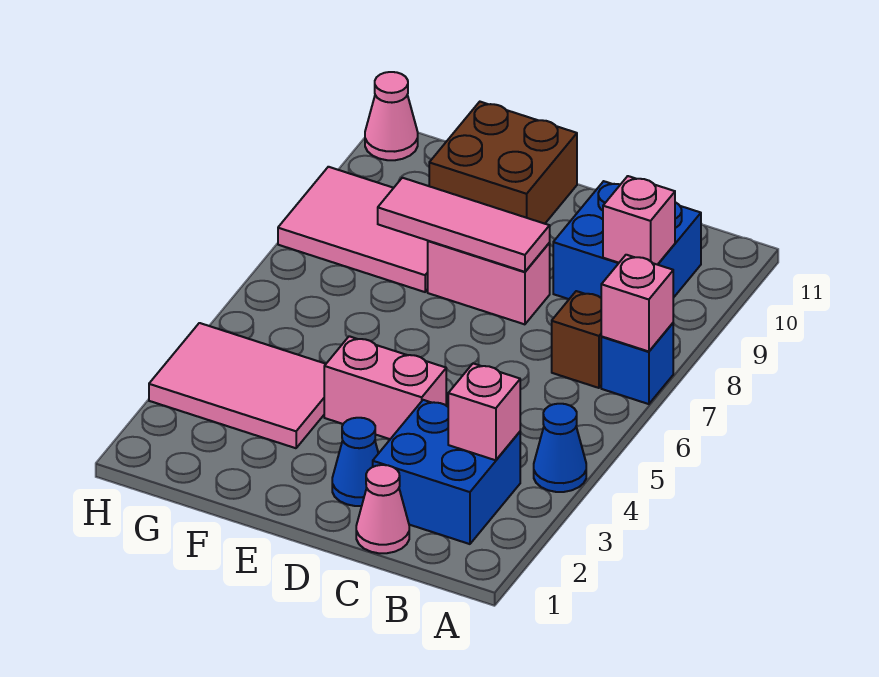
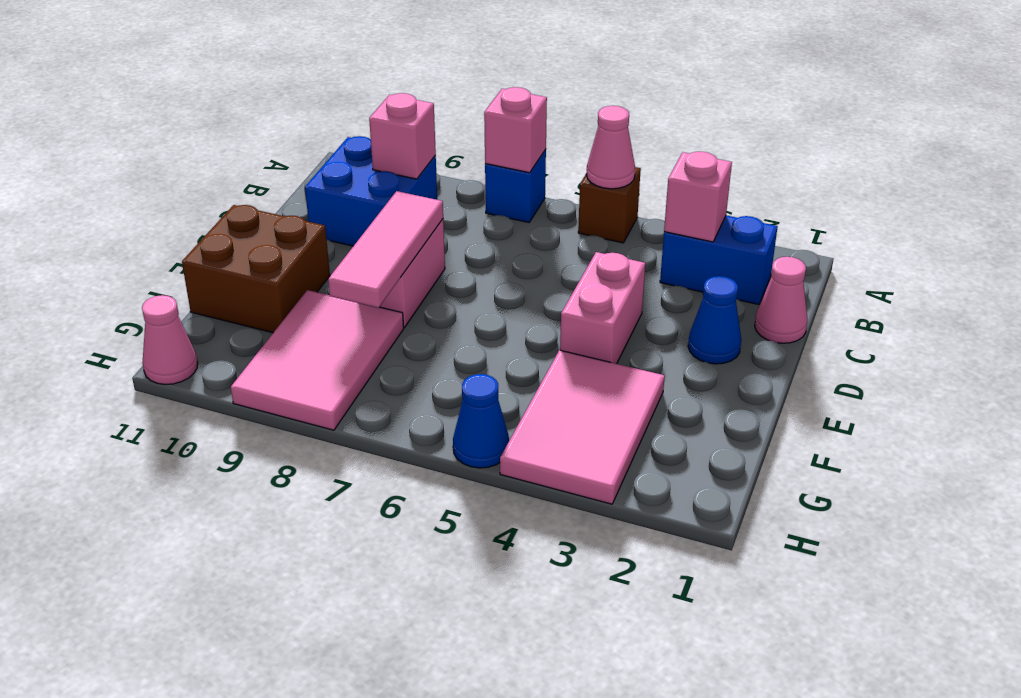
blue cone A4 level 1 -> blue cone H5 level 1
none -> pink cone A5 level 2
blue brick B2:C3 level 1 -> blue brick B2:B3 level 1
brown brick B7 level 1 -> brown brick A5 level 1

